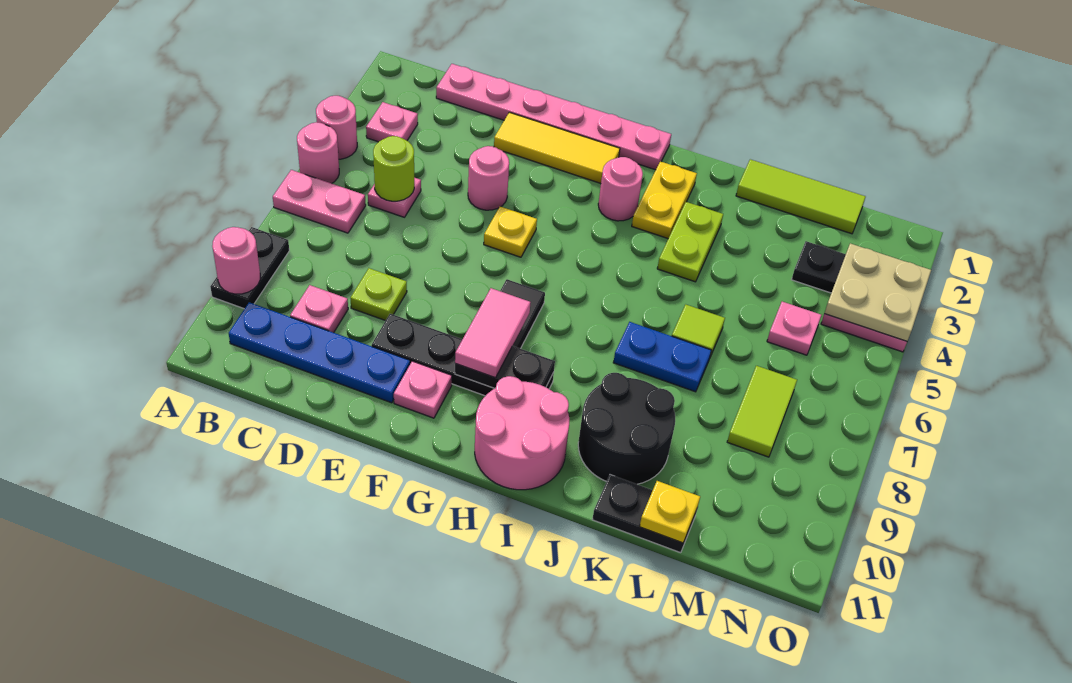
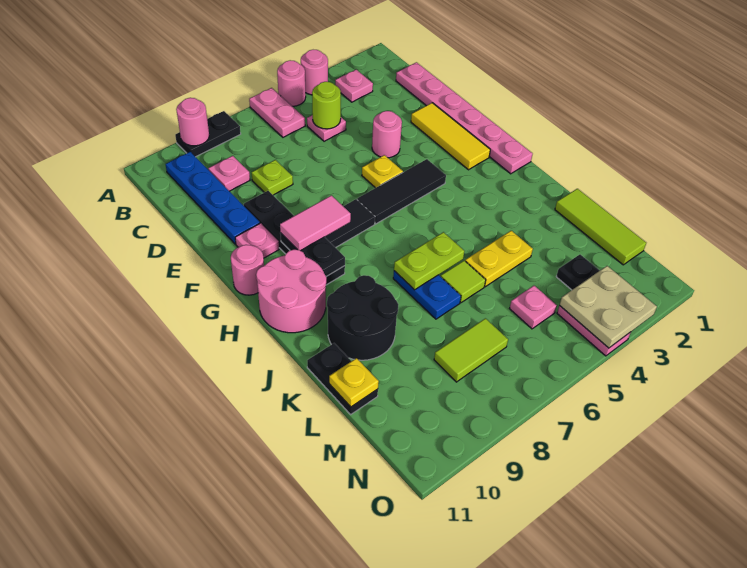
none -> black tile G4:G6 level 1
pink round brick H3 level 1 -> pink round brick G11 level 1
yellow plate I2:I3 level 1 -> yellow plate K4:K5 level 1
lime plate J3:J4 level 1 -> lime plate J6:J7 level 2

